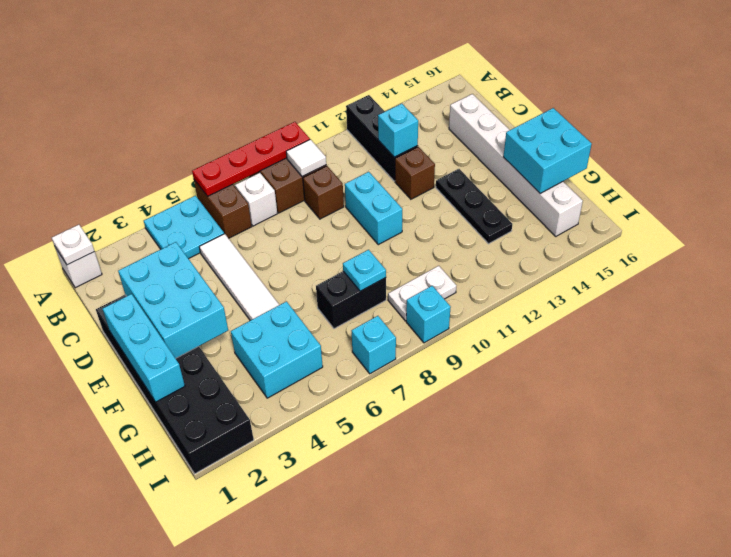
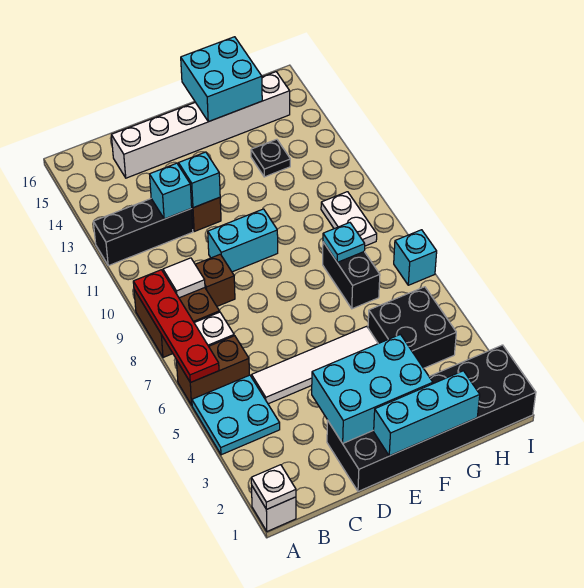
black plate E13:G13 level 1 -> black plate G13 level 1
cyan brick G4:H5 level 1 -> black brick G4:H5 level 1
cyan brick I9 level 1 -> cyan brick D12 level 2

